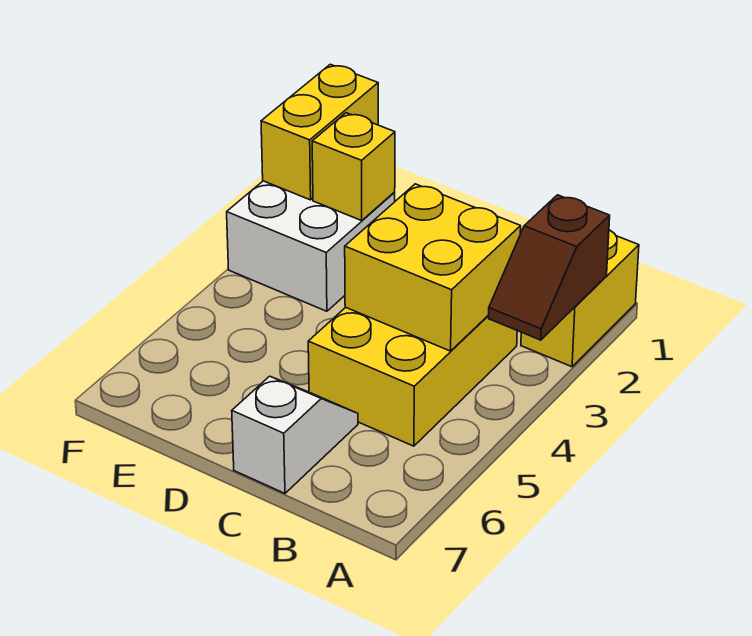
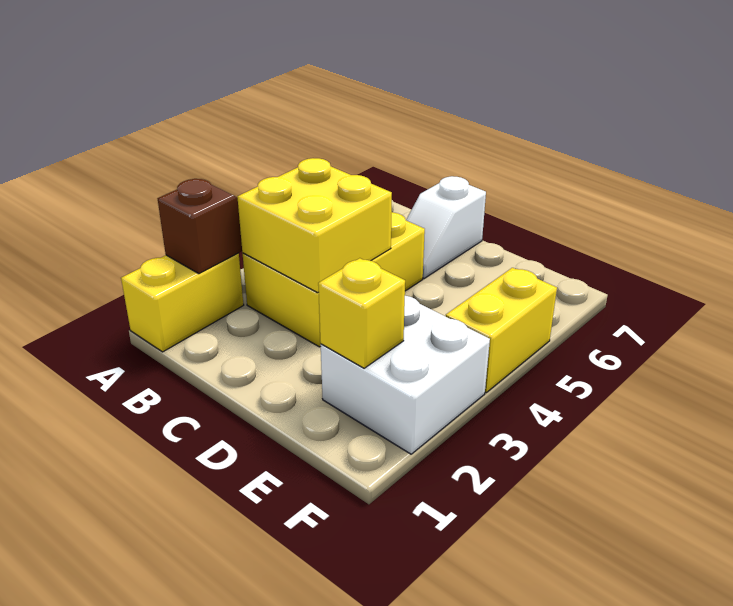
yellow brick F1:F2 level 2 -> yellow brick F4:F5 level 1

